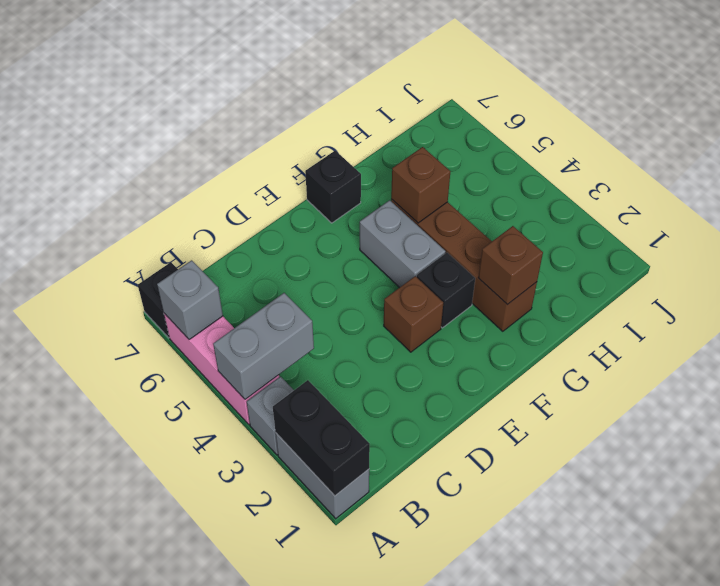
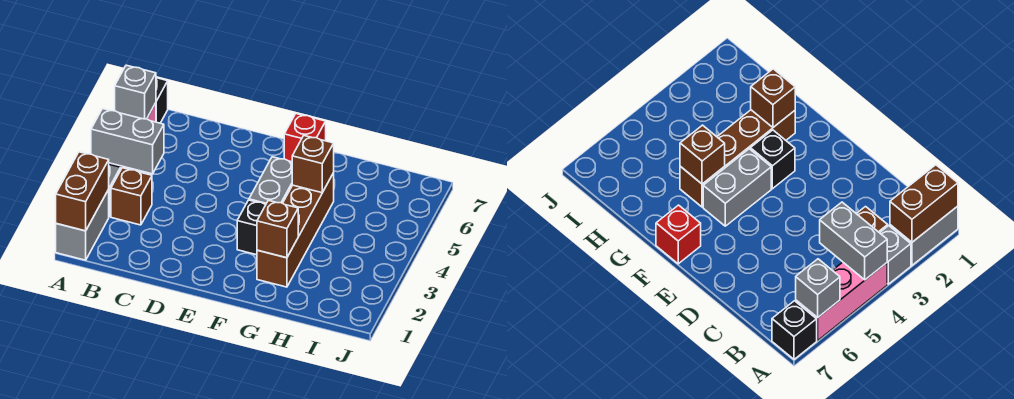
black brick A1:A2 level 2 -> brown brick A1:A2 level 2
brown brick E3 level 1 -> brown brick B3 level 1
black brick F7 level 1 -> red brick F7 level 1

